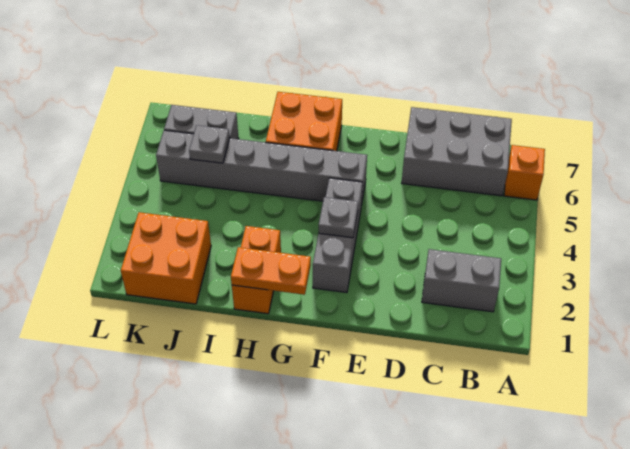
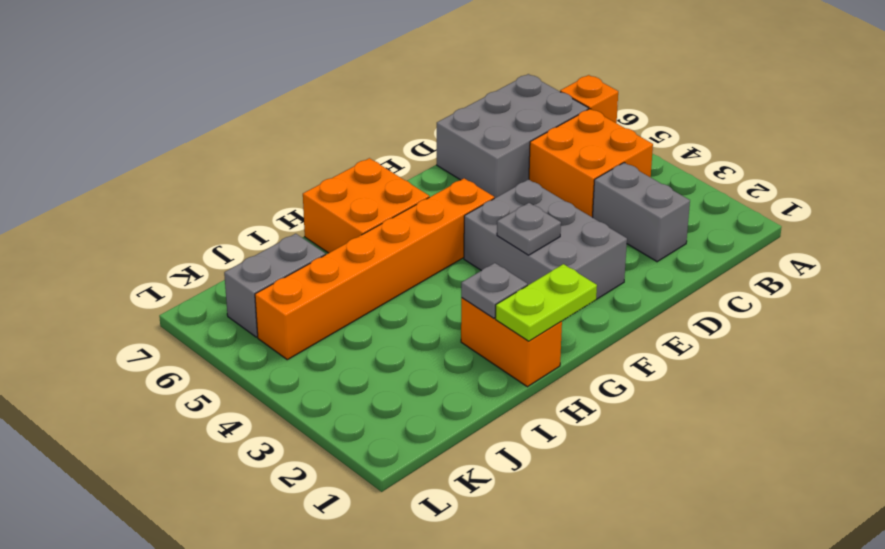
grey brick B2:C2 level 1 -> grey brick C2:C3 level 1
grey brick F2:F4 level 1 -> grey brick E2:F4 level 1
grey brick F5:K5 level 1 -> orange brick F5:K5 level 1
orange plate G1:H1 level 2 -> lime plate G1:H1 level 2
orange brick J1:K2 level 1 -> orange brick B4:C5 level 1
grey plate J5 level 2 -> grey plate H2 level 2

